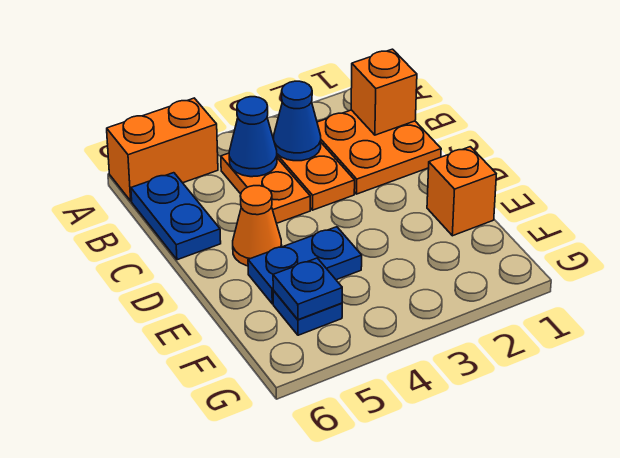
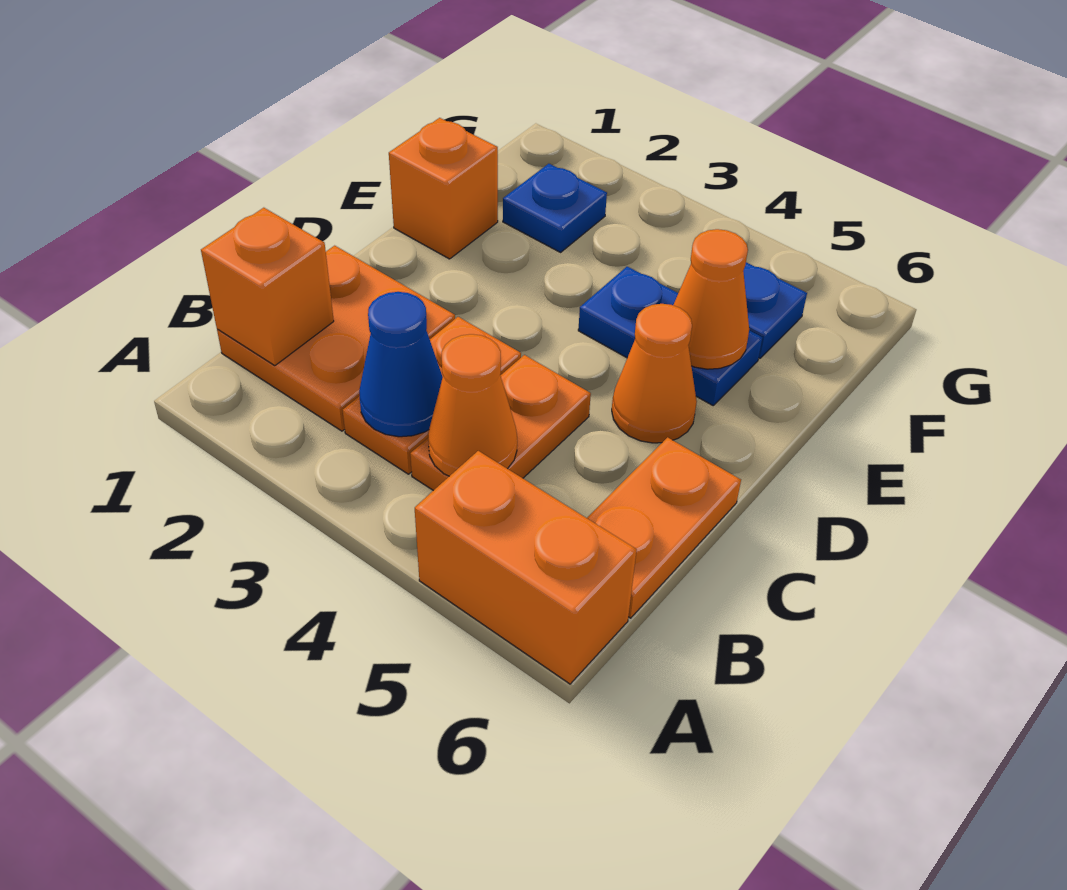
blue cone B4 level 2 -> orange cone B4 level 2
blue plate B6:C6 level 1 -> orange plate B6:C6 level 1
none -> orange cone E5 level 2
blue plate F5 level 2 -> blue plate F2 level 1

